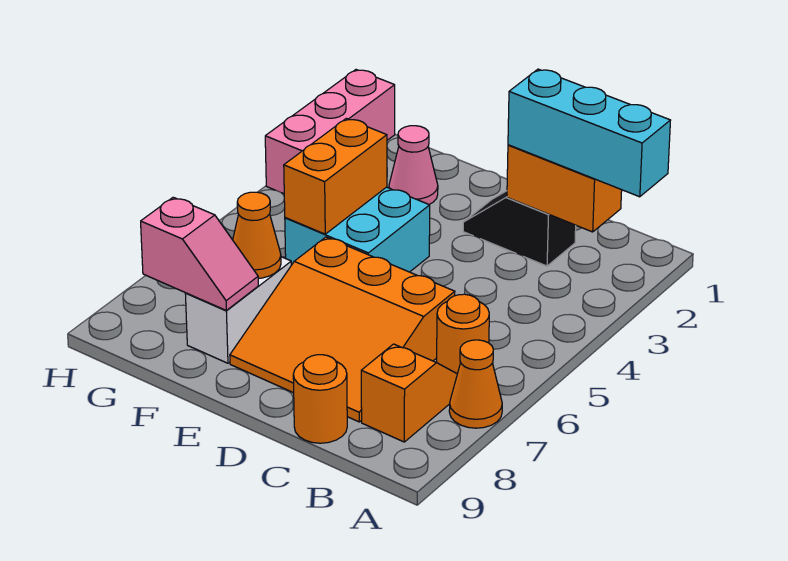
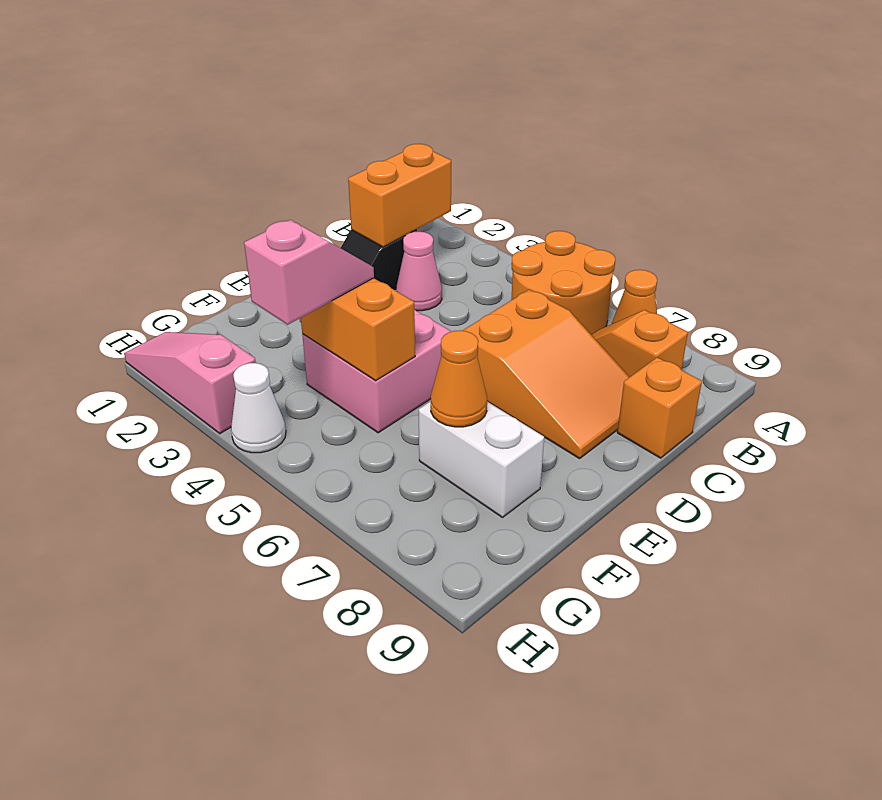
cyan brick A2:C2 level 3 -> none
orange round brick B6 level 1 -> orange round brick A5:B6 level 1
orange slope C6:E8 level 1 top 6 -> orange slope C6:D8 level 1 top 6
orange round brick C9 level 1 -> orange brick C9 level 1
cyan brick E4:F5 level 1 -> pink brick E4:F5 level 1
pink cone F2 level 1 -> pink cone C3 level 1
pink slope F8:G8 level 2 top G -> pink slope F4:G4 level 3 top G
pink brick H1:H3 level 1 -> pink slope H1:H3 level 1 top 3
none -> white cone H4 level 1

